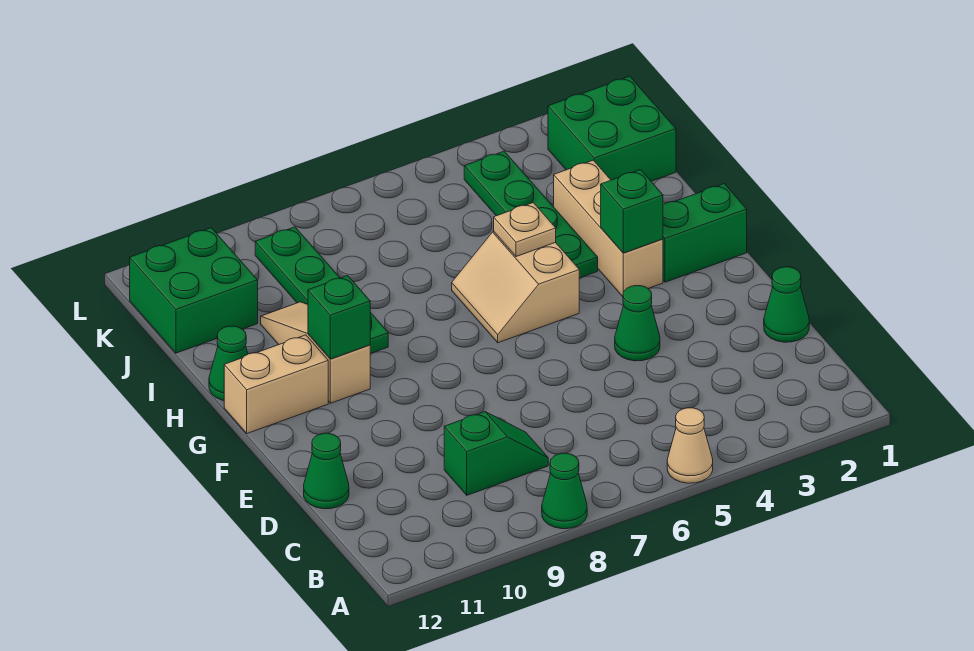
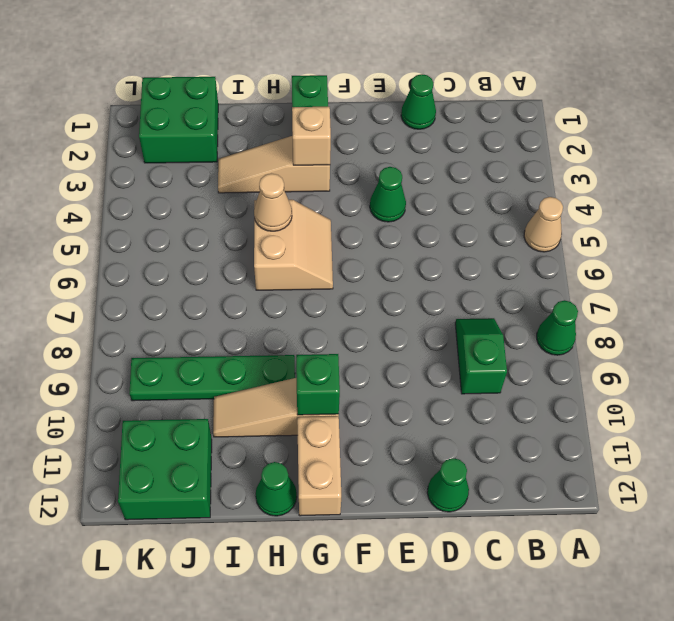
tan brick G3:I3 level 1 -> tan slope G3:I3 level 1 top G
green brick G3 level 2 -> tan brick G3 level 2
tan slope G5:H6 level 1 top 5 -> tan slope G5:H6 level 1 top H
green plate H4:K4 level 1 -> none
tan plate H5 level 2 -> tan cone H5 level 2

